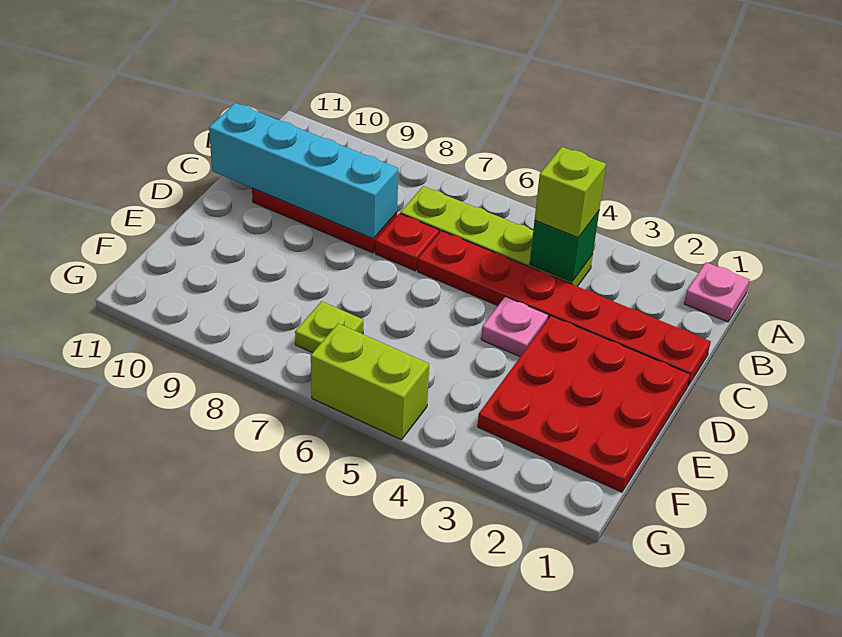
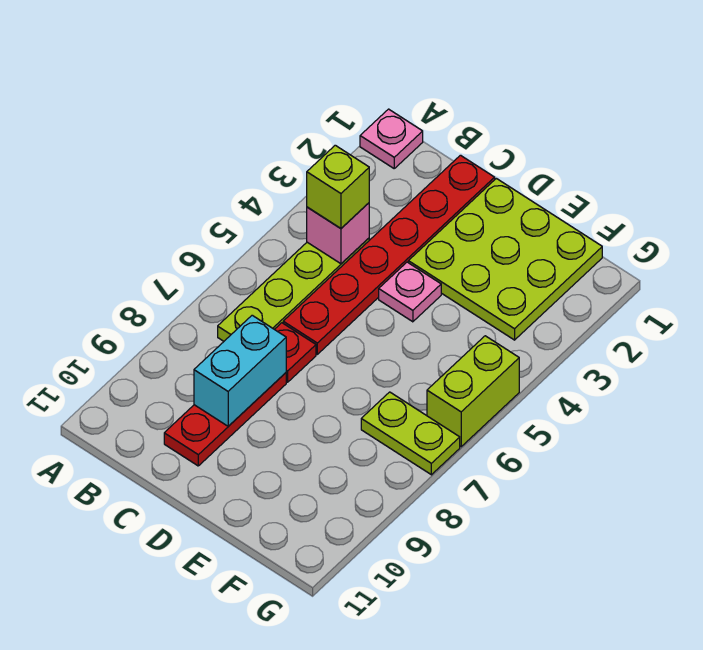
green brick B4 level 2 -> pink brick B4 level 2
cyan brick C8:C11 level 2 -> cyan brick C8:C9 level 2
red plate D1:F3 level 1 -> lime plate D1:F3 level 1
lime plate F7 level 1 -> lime plate F7:G7 level 1

